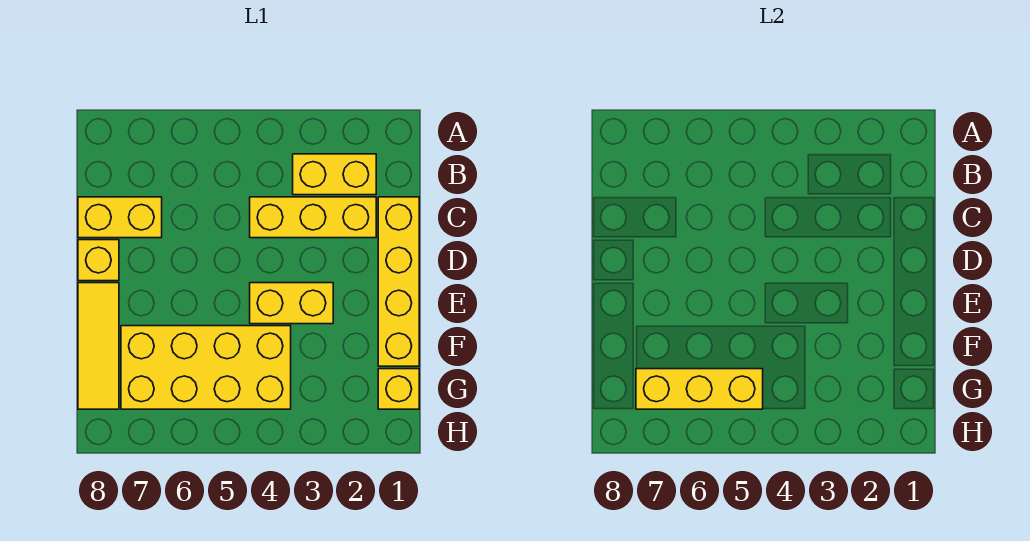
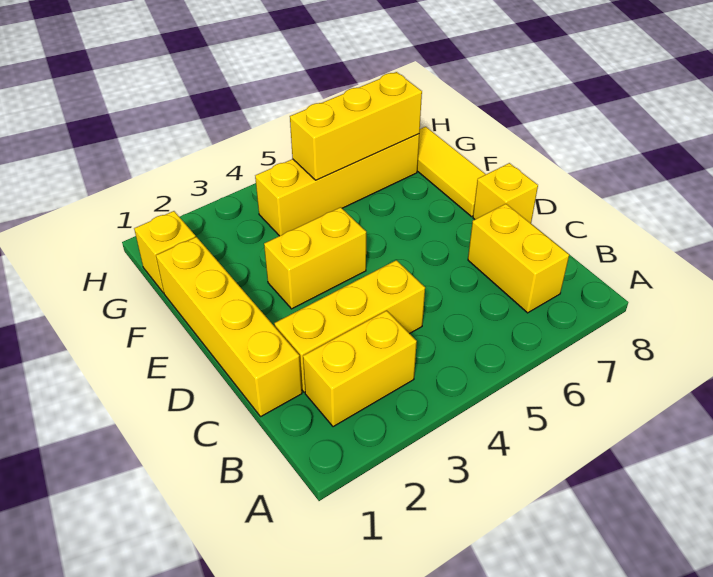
yellow brick C7:C8 level 1 -> yellow brick B7:C7 level 1
yellow brick F4:G7 level 1 -> yellow brick G4:G7 level 1

